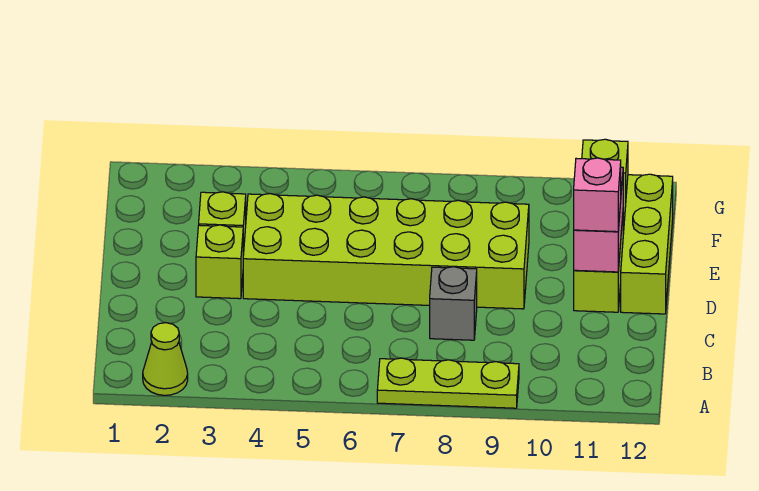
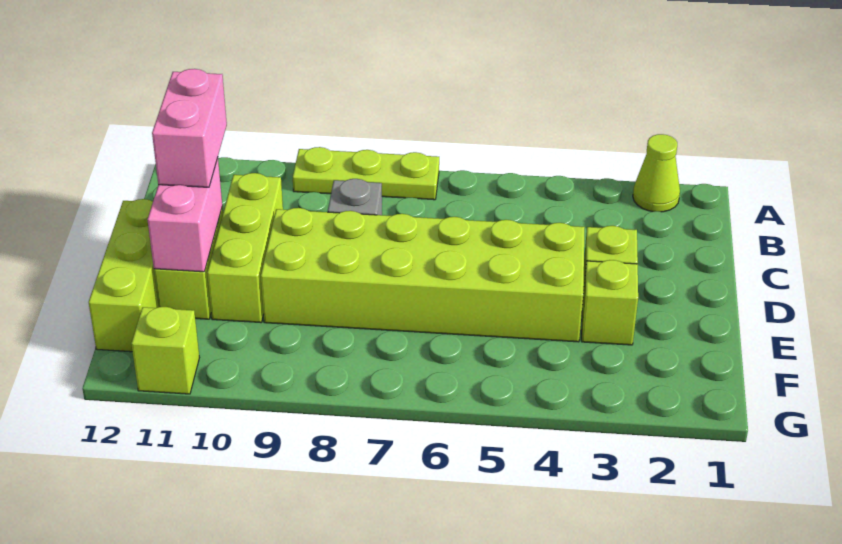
none -> lime brick C10:E10 level 1
pink brick D11 level 3 -> pink brick C11:D11 level 3

